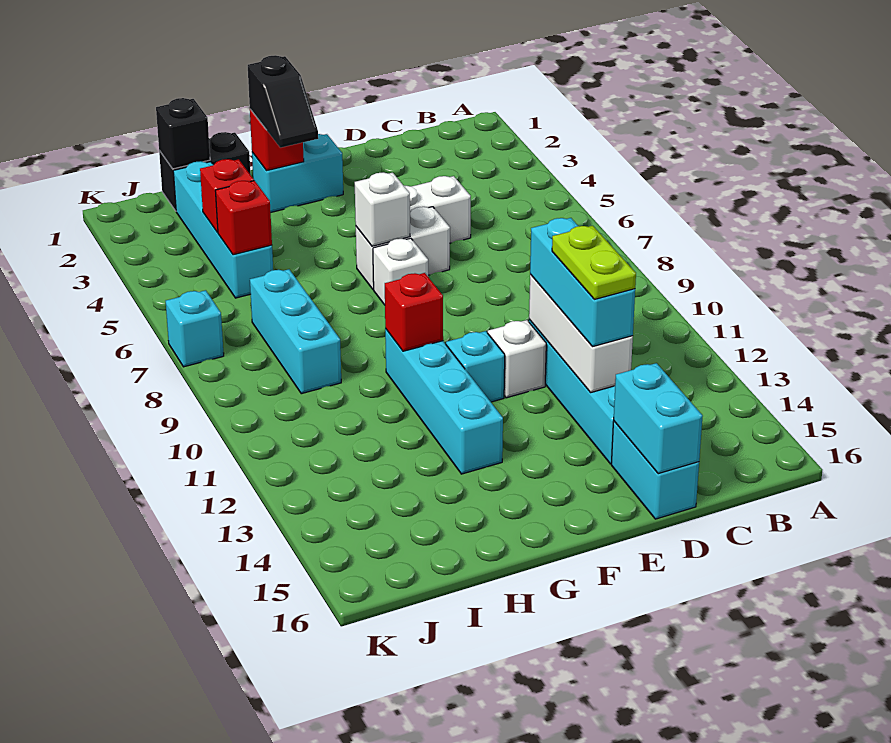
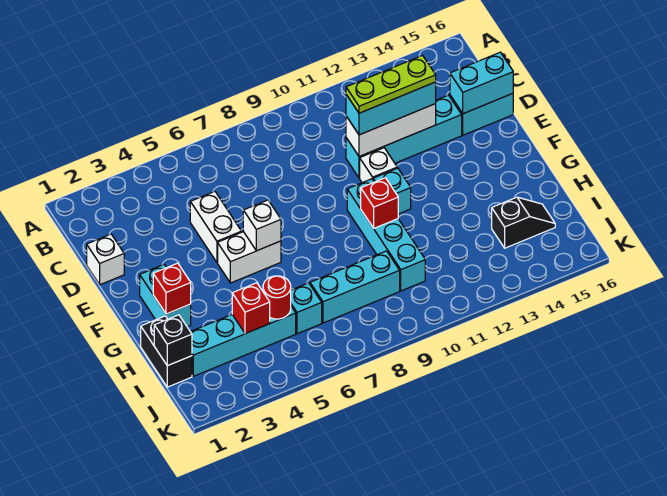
lime plate D12:D13 level 4 -> lime plate D11:D13 level 4
white brick E6:F6 level 1 -> white brick F5:F6 level 1
white brick F7 level 1 -> white brick D1 level 1
black slope G2:G3 level 3 top 2 -> black slope I14:I15 level 1 top 14
cyan brick G10:G13 level 1 -> cyan brick F10:I10 level 1
red brick I5 level 2 -> red round brick I5 level 2
cyan brick K7 level 1 -> cyan brick I6 level 1

